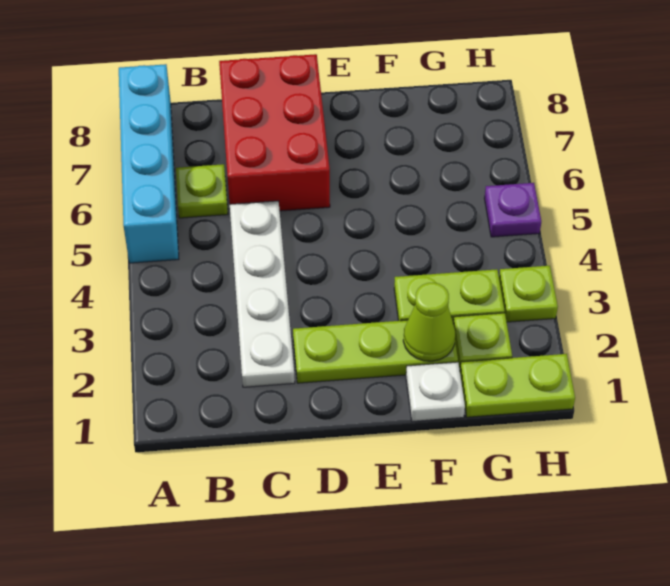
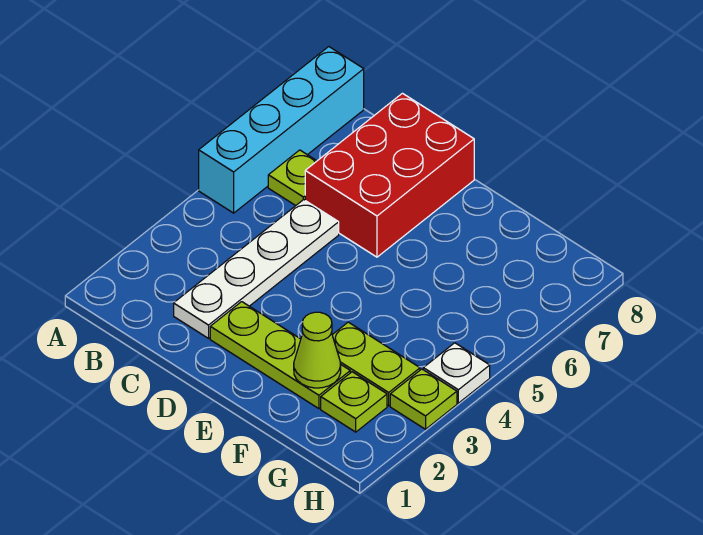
white plate F1 level 1 -> white plate H4 level 1
lime plate G1:H1 level 1 -> none
purple plate H5 level 1 -> none

